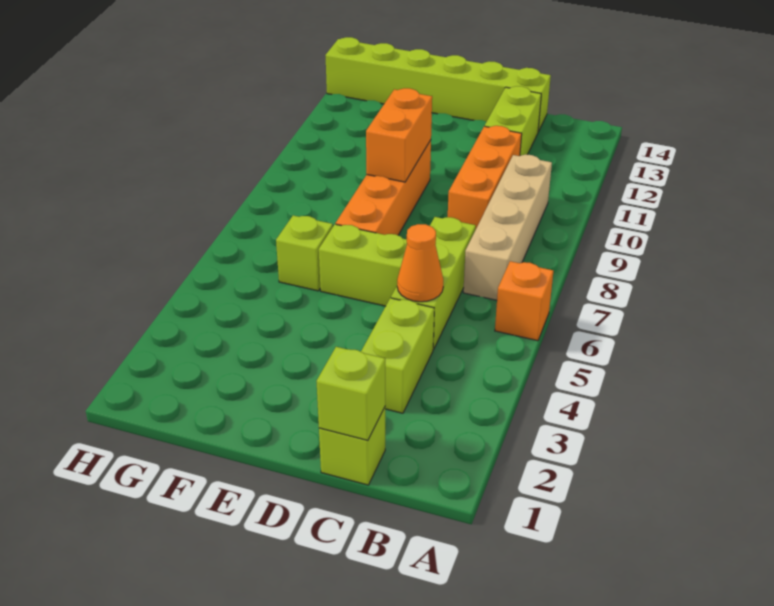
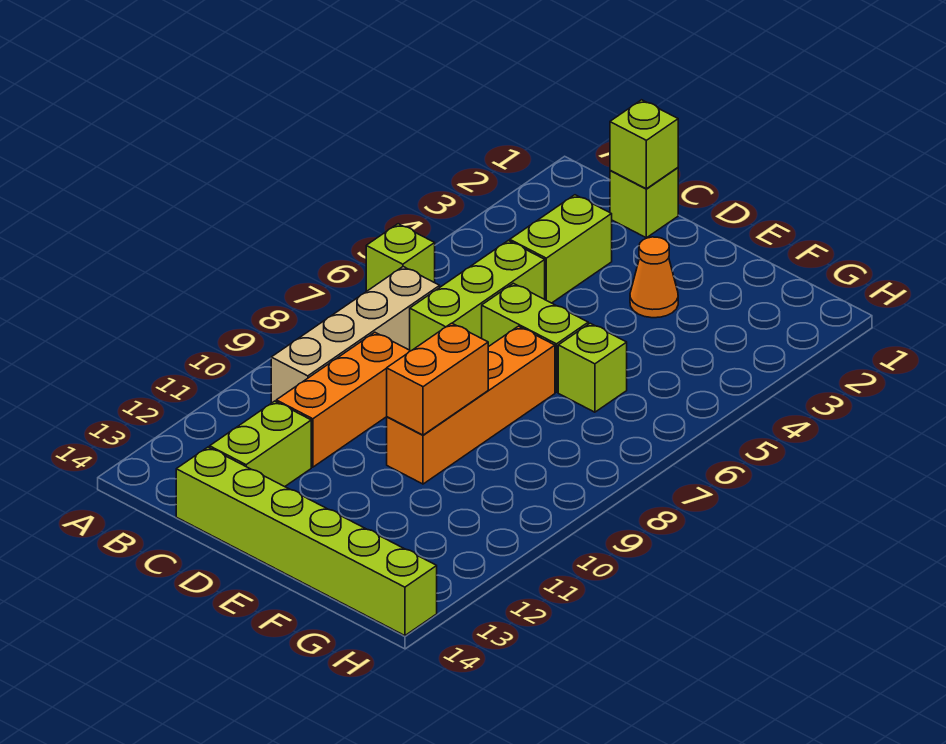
orange brick A6 level 1 -> lime brick A6 level 1
orange cone C5 level 2 -> orange cone E3 level 1

